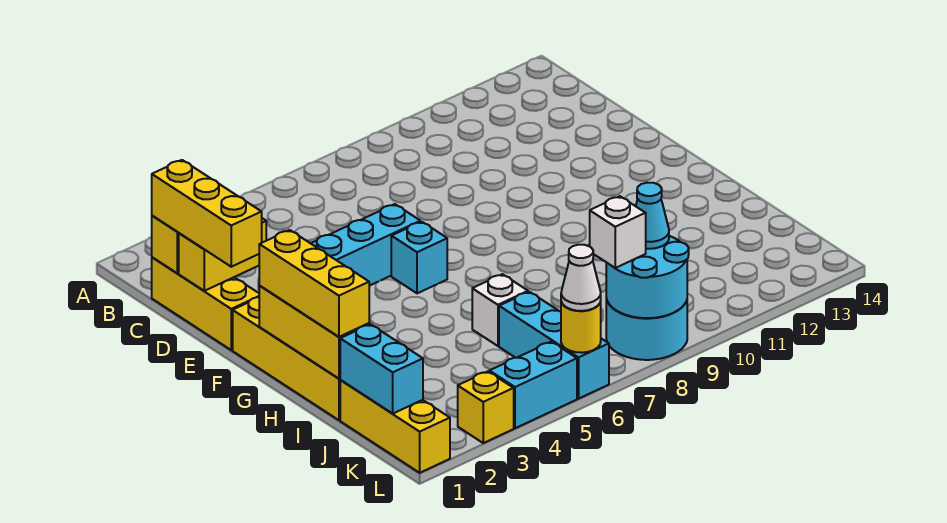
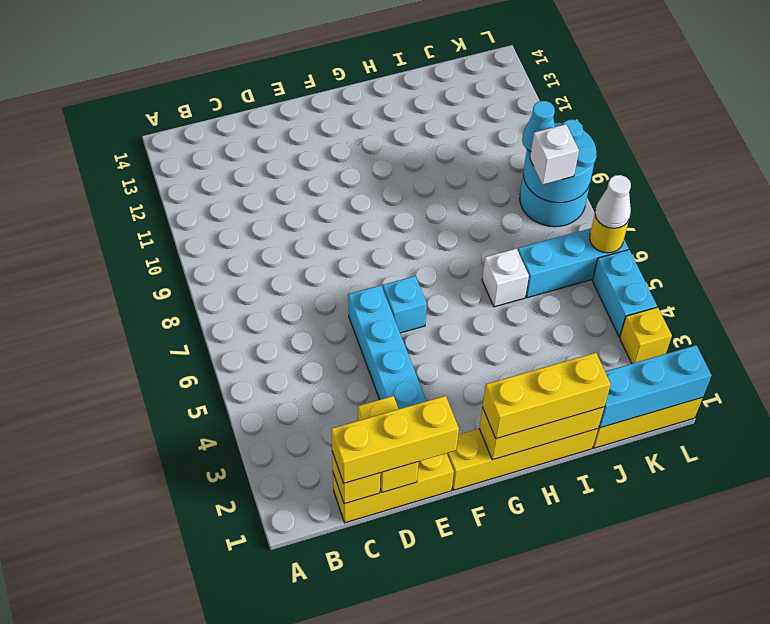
cyan brick J1:K1 level 2 -> cyan brick J1:L1 level 2

